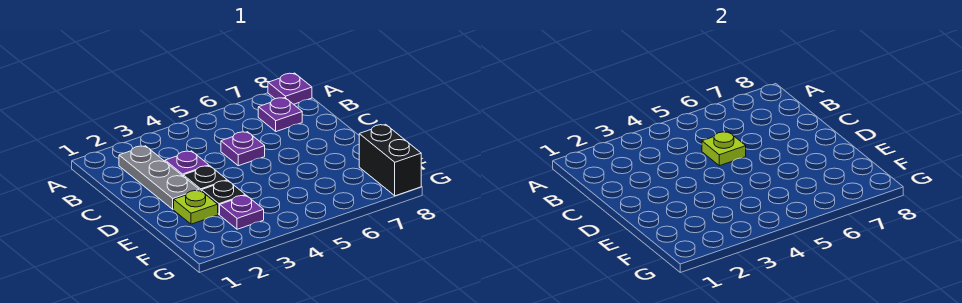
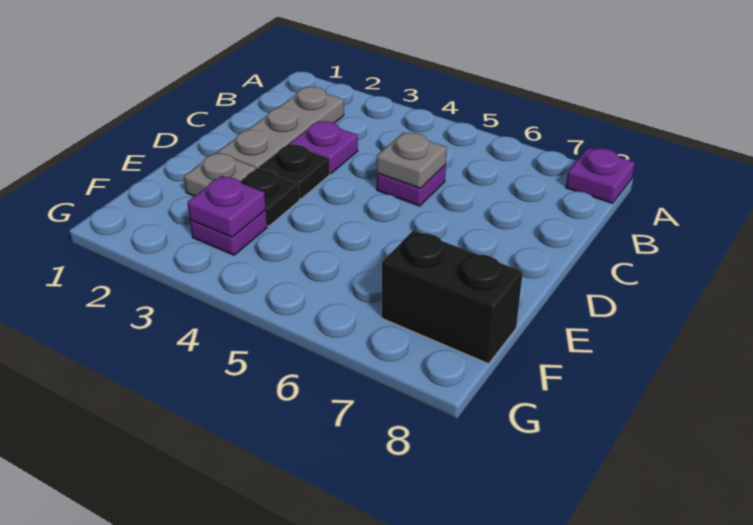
purple plate B7 level 1 -> purple plate F3 level 2
lime plate C5 level 2 -> grey plate C5 level 2
lime plate E2 level 1 -> grey plate E2 level 1
black brick F8:G8 level 1 -> black brick F7:F8 level 1

